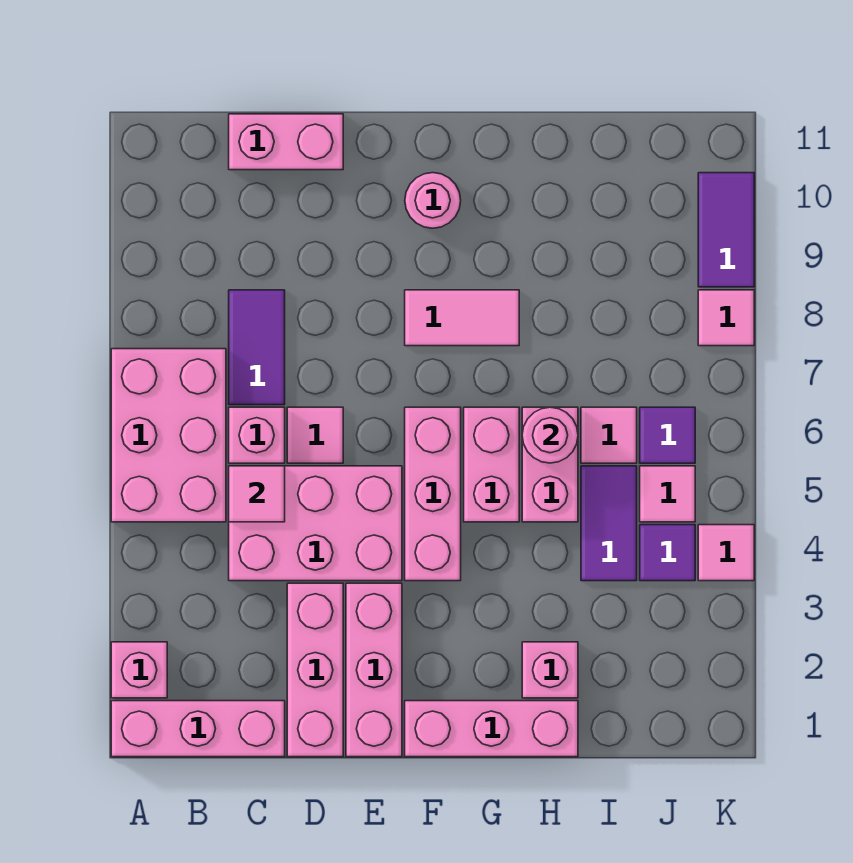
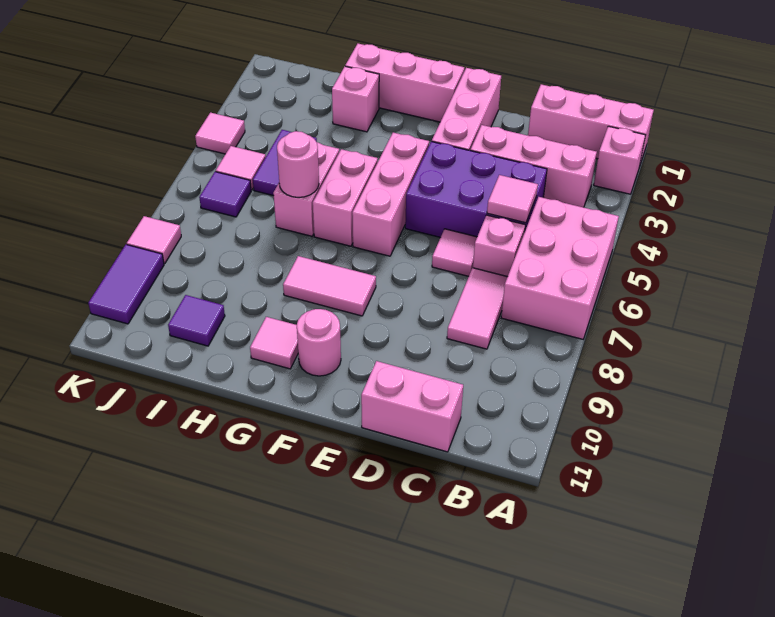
pink brick C4:E5 level 1 -> purple brick C4:E5 level 1
purple tile C7:C8 level 1 -> pink tile C7:C8 level 1
pink brick D1:D3 level 1 -> pink brick B3:D3 level 1
pink tile I6 level 1 -> pink tile G10 level 1
purple tile J4 level 1 -> purple tile I10 level 1

